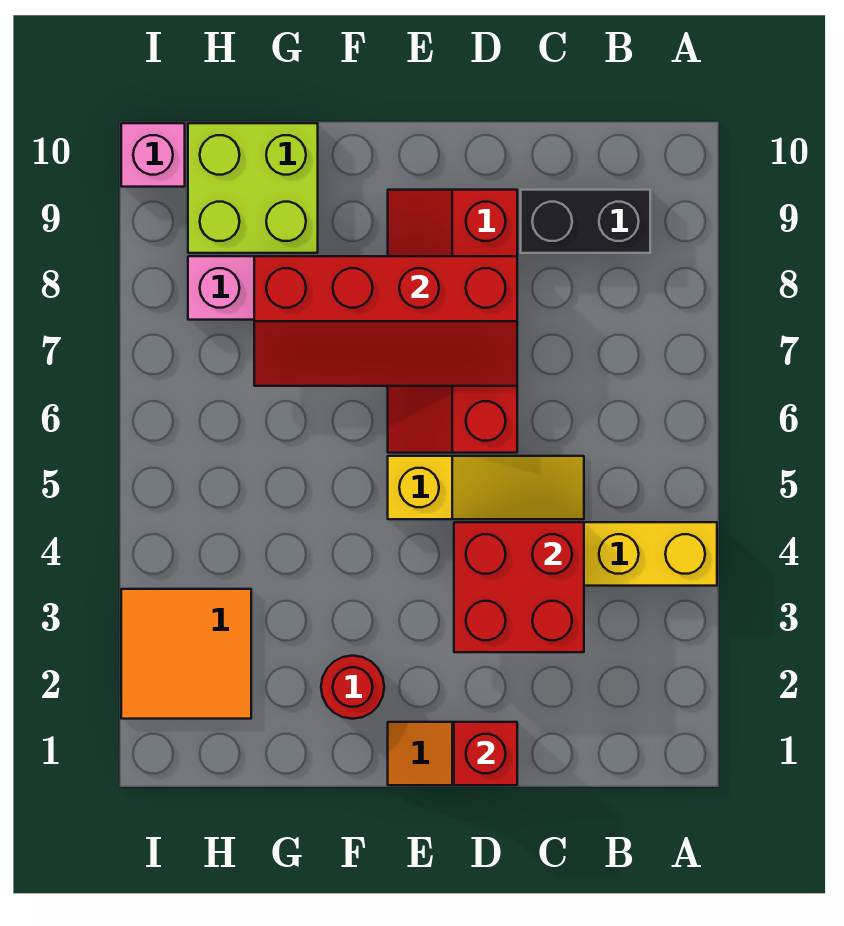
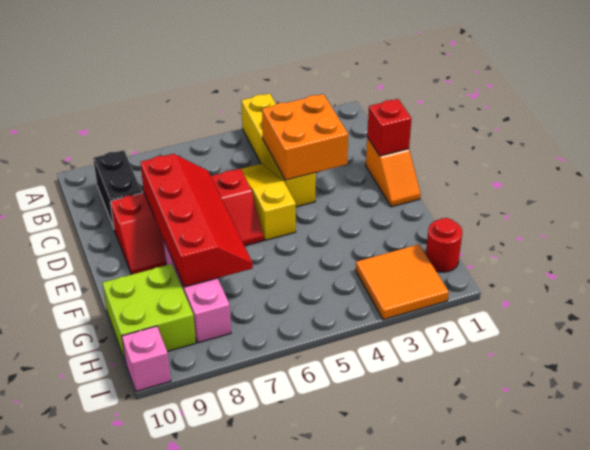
red brick C3:D4 level 2 -> orange brick C3:D4 level 2
red round brick F2 level 1 -> red round brick H1 level 1

